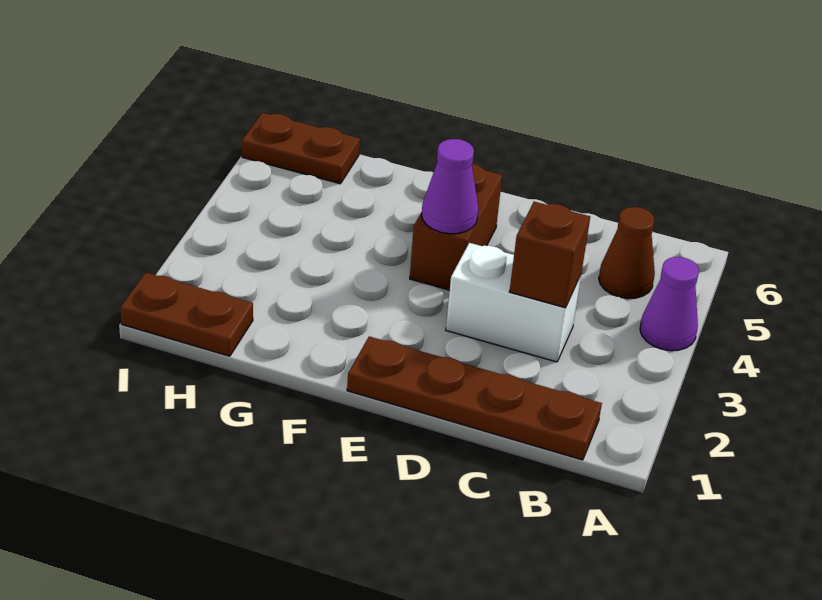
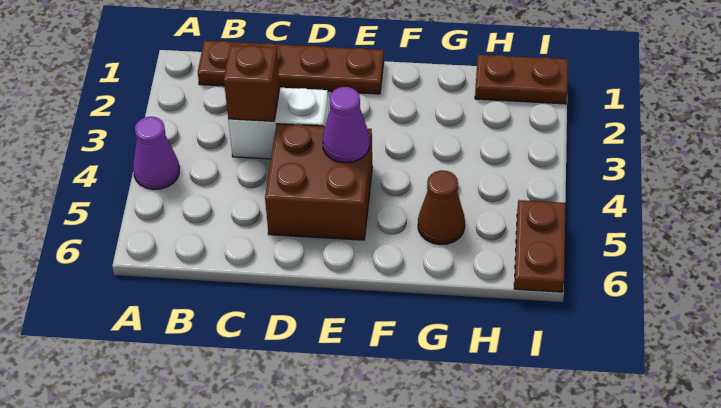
brown cone B5 level 1 -> brown cone G5 level 1
brown brick E4:E5 level 1 -> brown brick D4:E5 level 1
brown plate H6:I6 level 1 -> brown plate I5:I6 level 1

